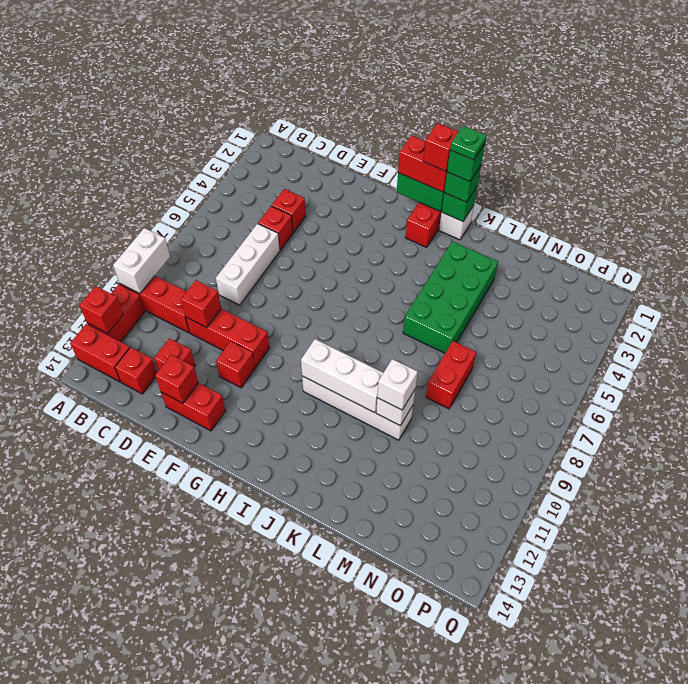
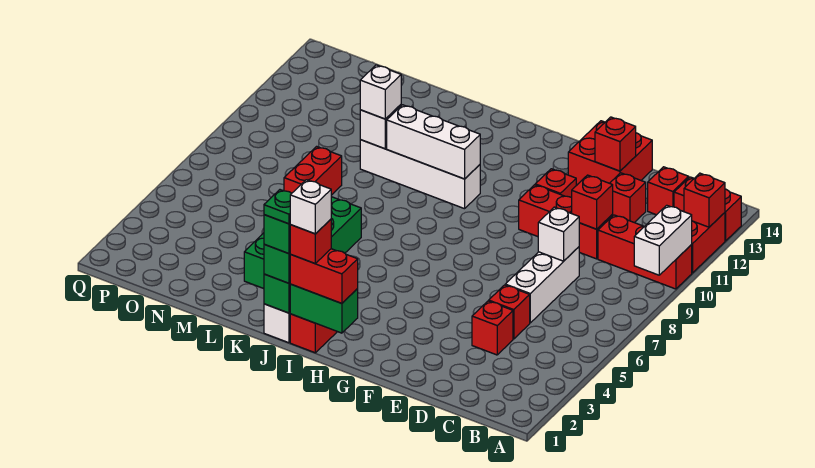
none -> white brick D8 level 2
red brick E13:F13 level 1 -> red brick E13:F14 level 1
none -> white brick I1 level 5

